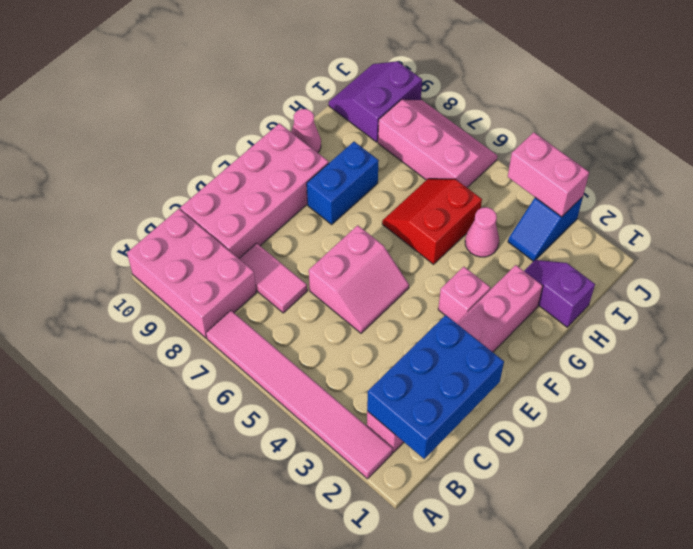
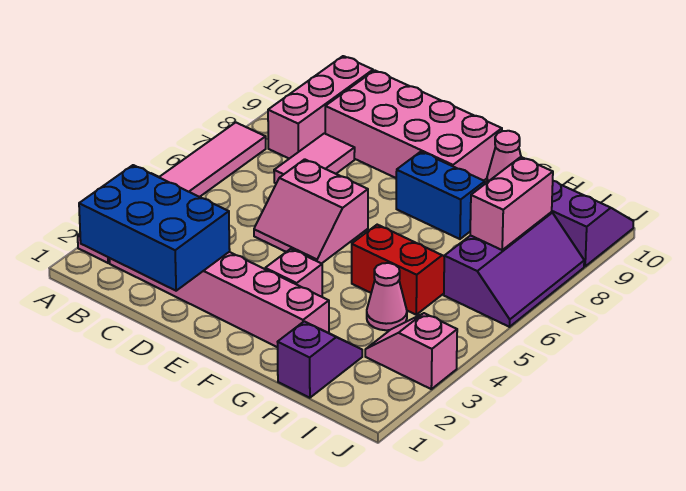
pink brick A8:B10 level 1 -> pink brick B8:B10 level 1
blue slope I3:J3 level 1 top J -> pink slope I3:J3 level 1 top J
pink slope I6:J8 level 1 top I -> purple slope I6:J8 level 1 top I
pink brick J3:J4 level 2 -> pink brick I7:I8 level 2

